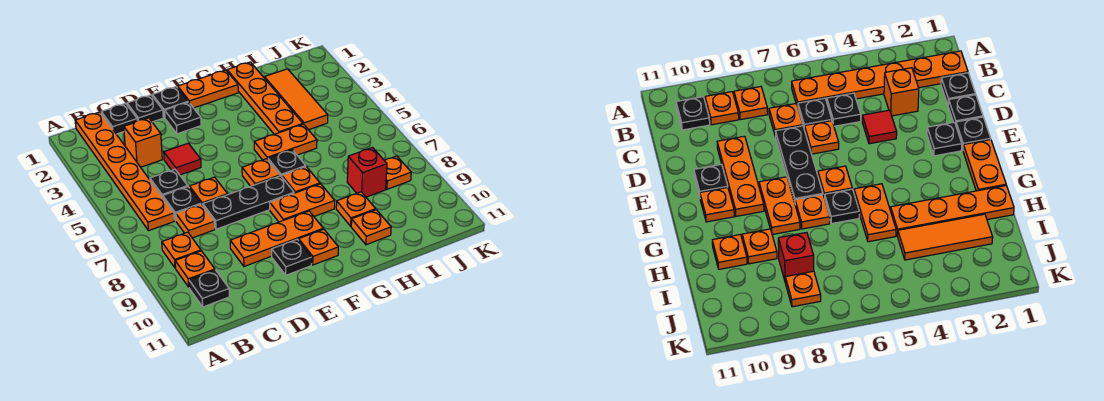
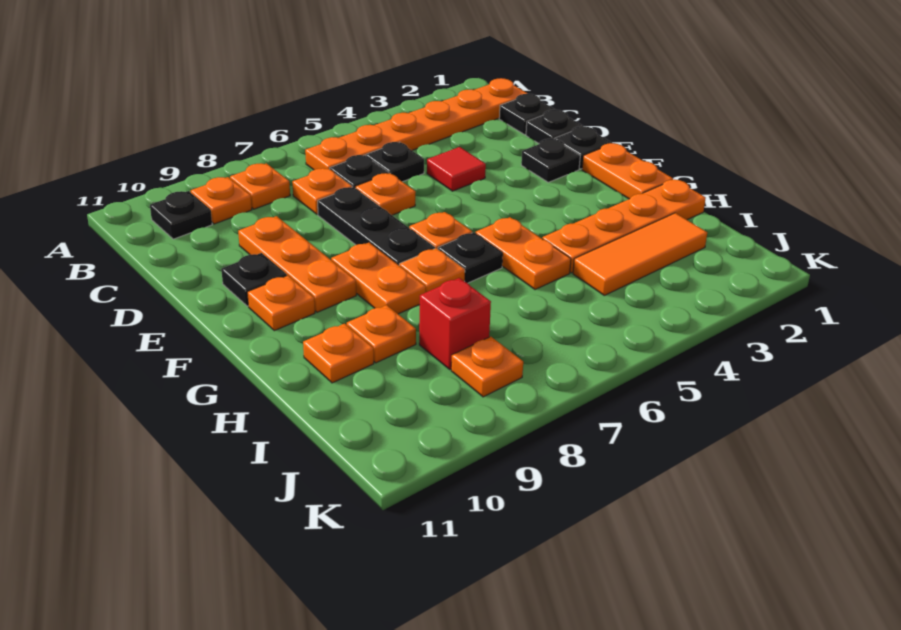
orange brick C3 level 1 -> none

